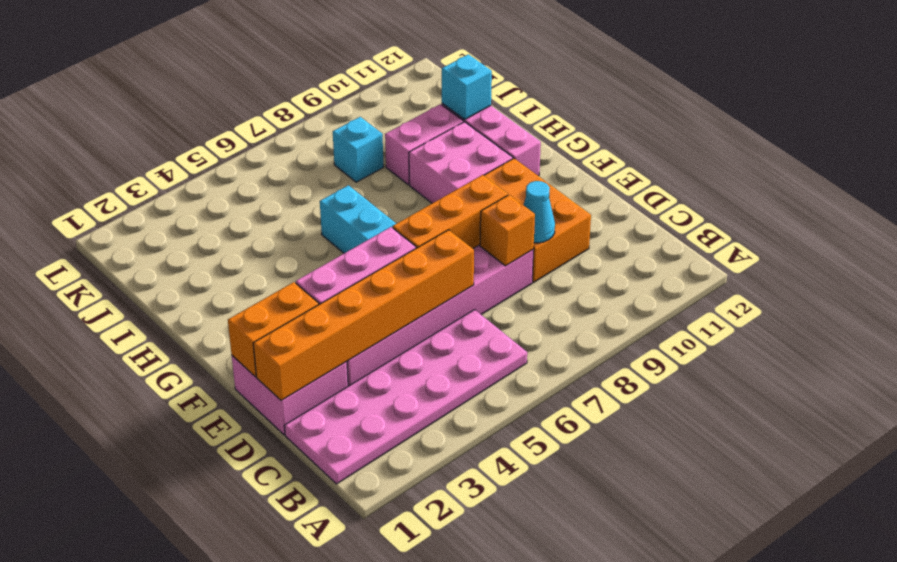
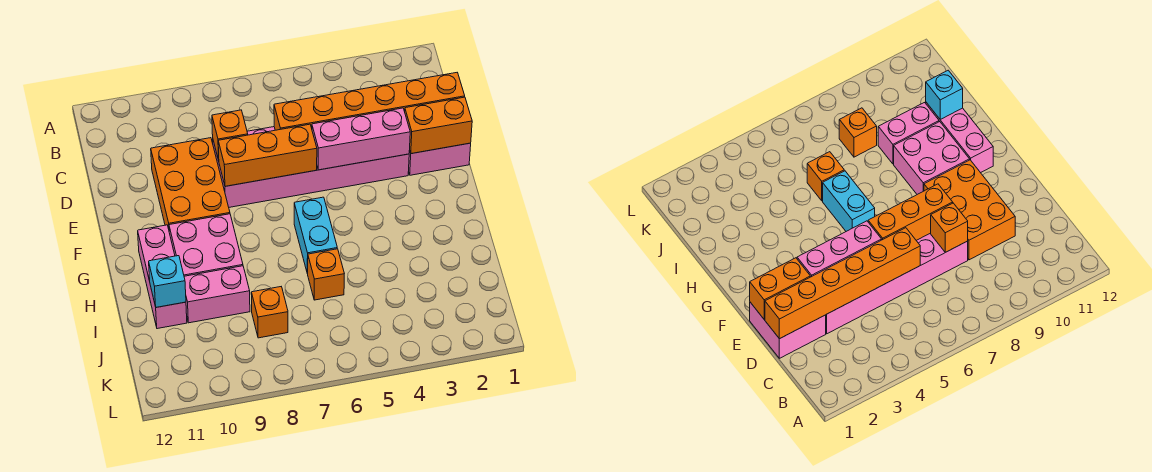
pink plate B1:C6 level 1 -> none
cyan cone D9 level 2 -> none
none -> orange brick I6 level 1
cyan brick J8 level 1 -> orange brick J8 level 1

